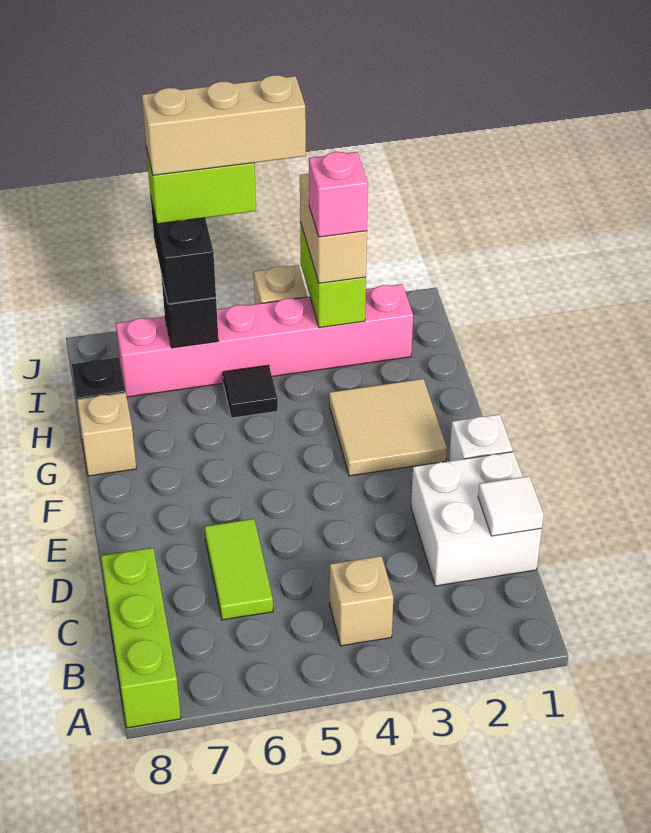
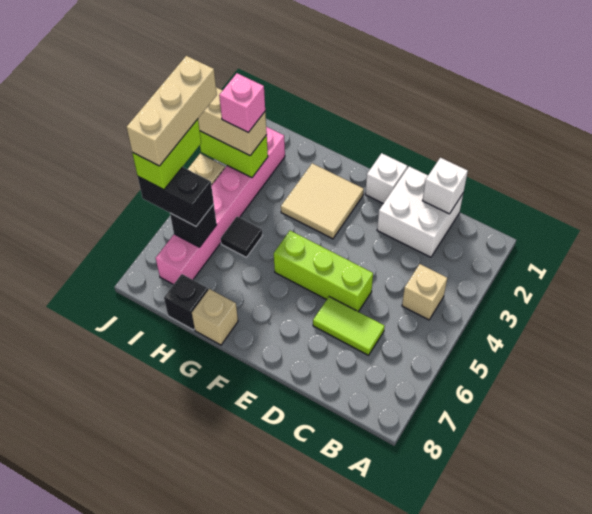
lime brick A8:C8 level 1 -> lime brick D5:F5 level 1
white tile C1 level 2 -> white brick C1 level 2

